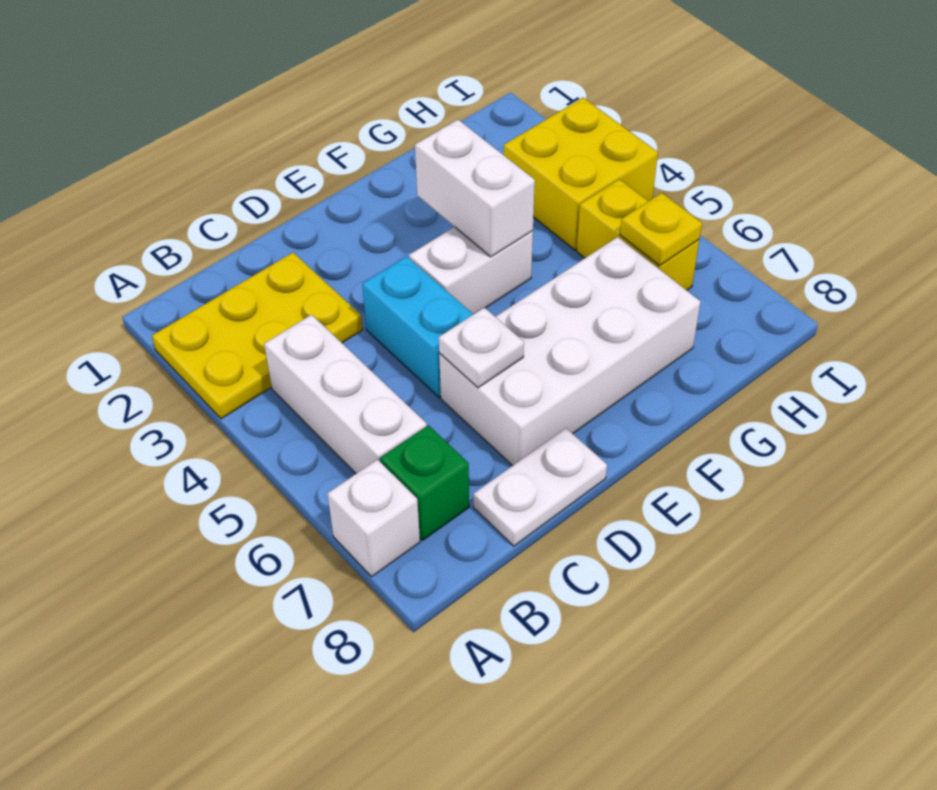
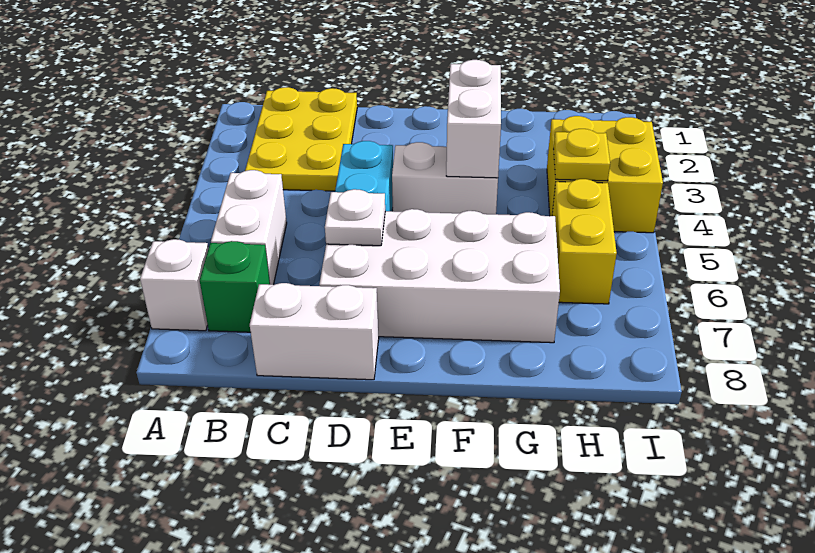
yellow plate A2:C3 level 1 -> yellow plate B1:C3 level 1
white brick B4:B6 level 1 -> white brick B5:B6 level 1
white plate C8:D8 level 1 -> white brick C8:D8 level 1
yellow plate H6 level 2 -> yellow plate H4 level 2

